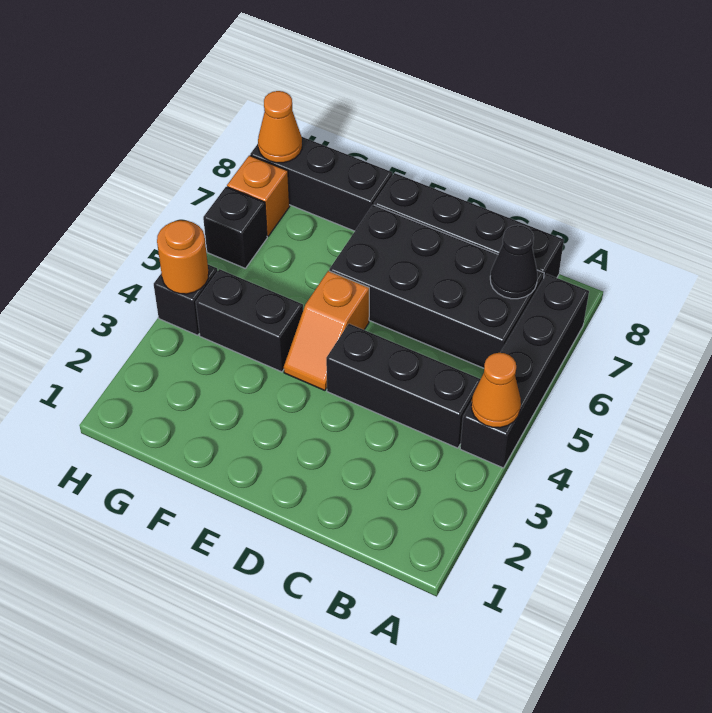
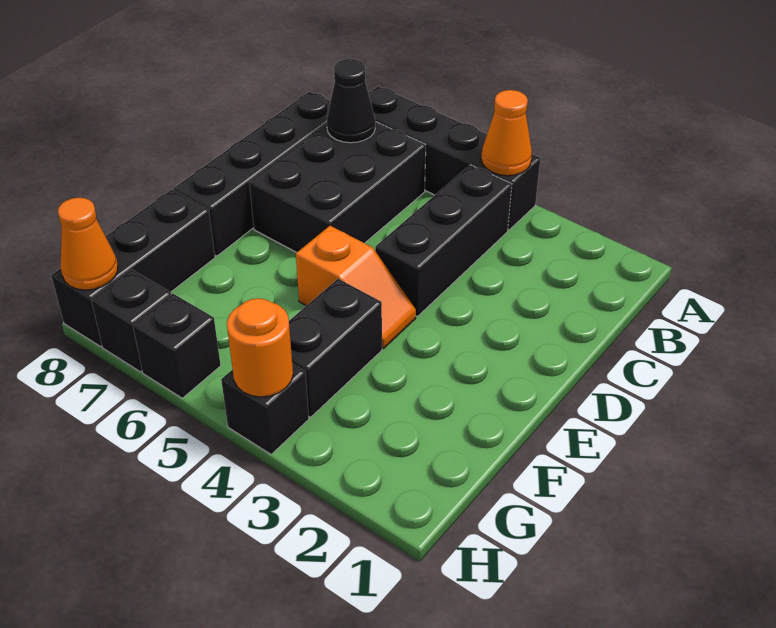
black brick B6:E7 level 1 -> black brick B6:D7 level 1
orange brick H7 level 1 -> black brick H7 level 1

